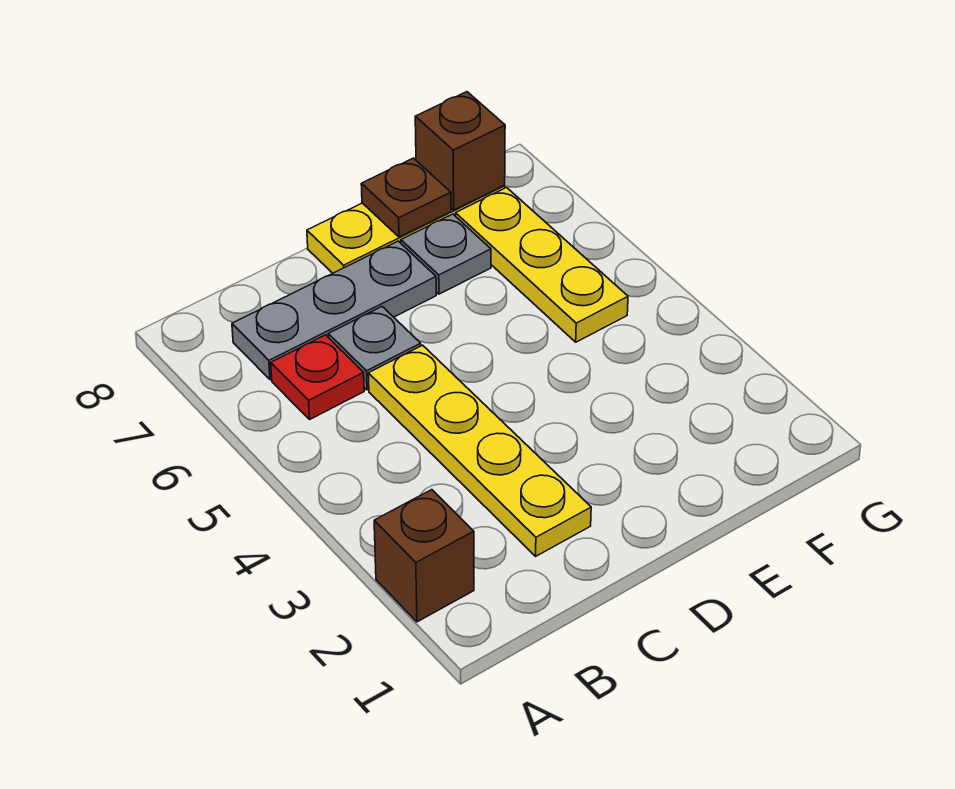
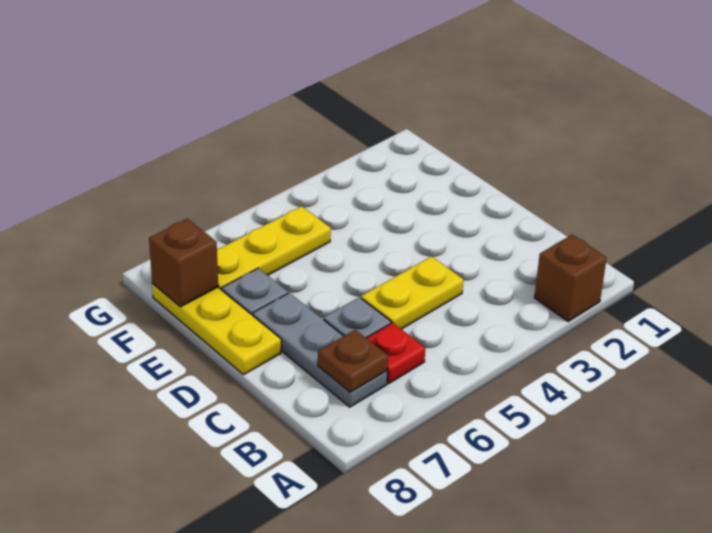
yellow plate C2:C5 level 1 -> yellow plate C4:C5 level 1
brown plate E8 level 2 -> brown plate B7 level 2

